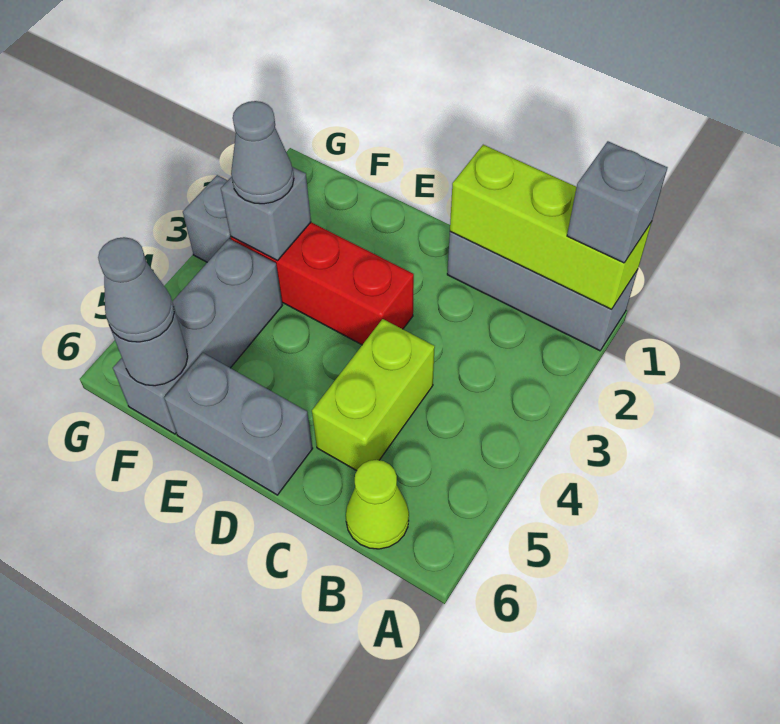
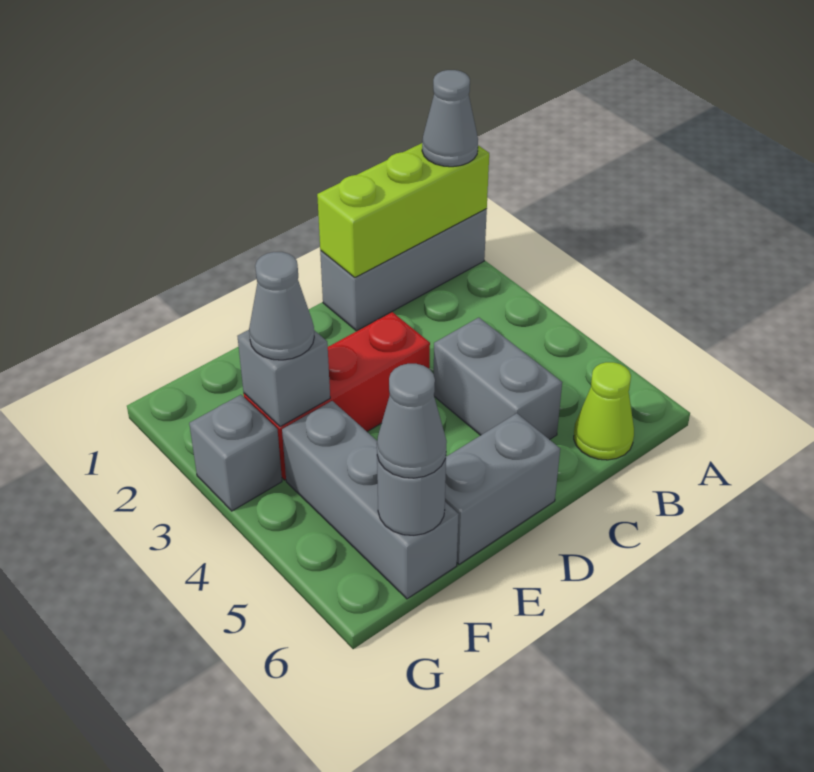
grey brick A1 level 3 -> grey cone A1 level 3
lime brick C4:C5 level 1 -> grey brick C4:C5 level 1

